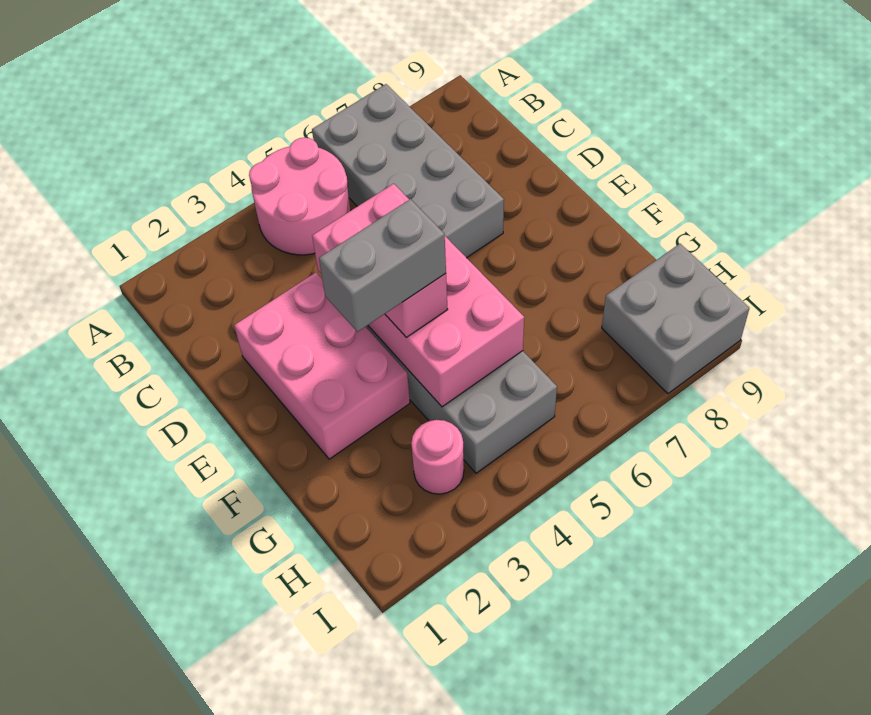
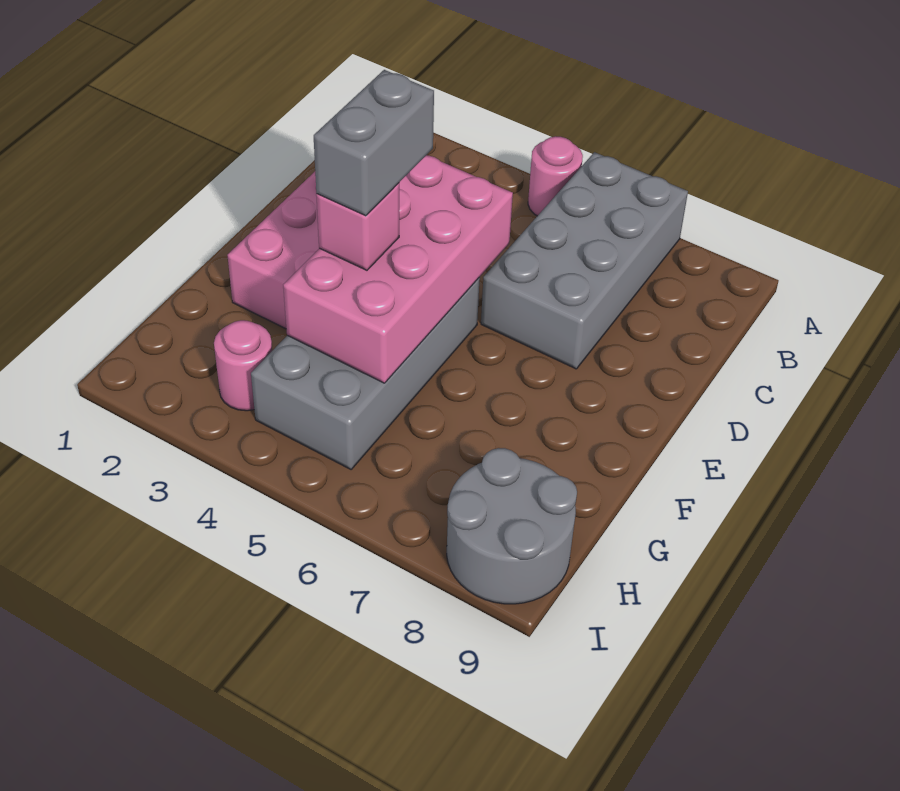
pink round brick A4:B5 level 1 -> pink round brick A5 level 1
grey brick F3:F4 level 4 -> grey brick E4:F4 level 4
grey brick H8:I9 level 1 -> grey round brick H8:I9 level 1

